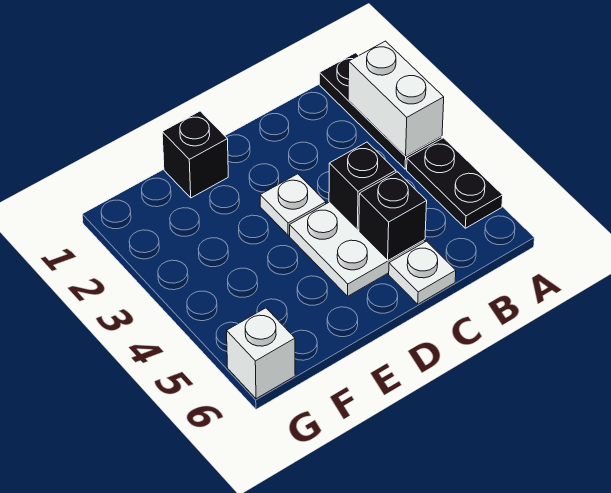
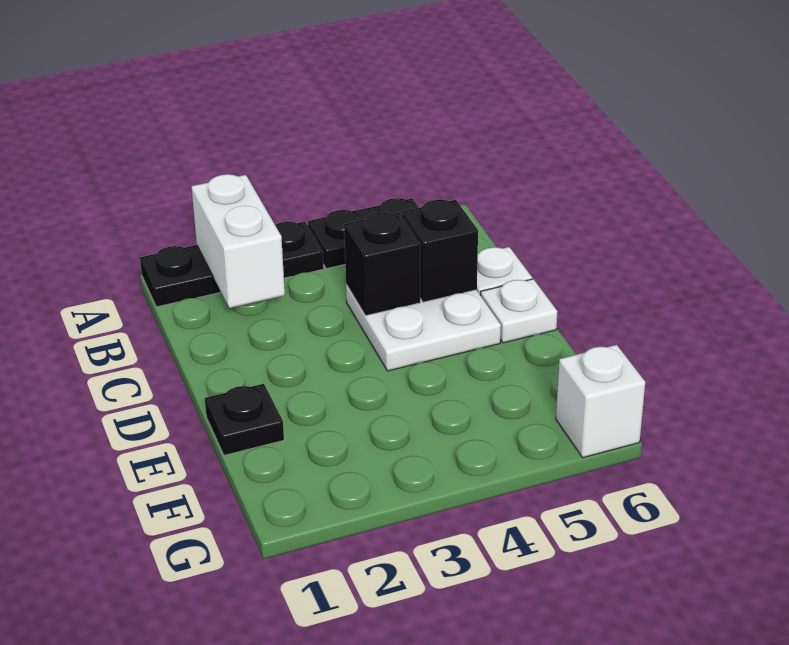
white brick A2:A3 level 2 -> white brick A2:B2 level 2
white plate D3 level 1 -> white plate D6 level 1
black brick E1 level 1 -> black plate E1 level 1

